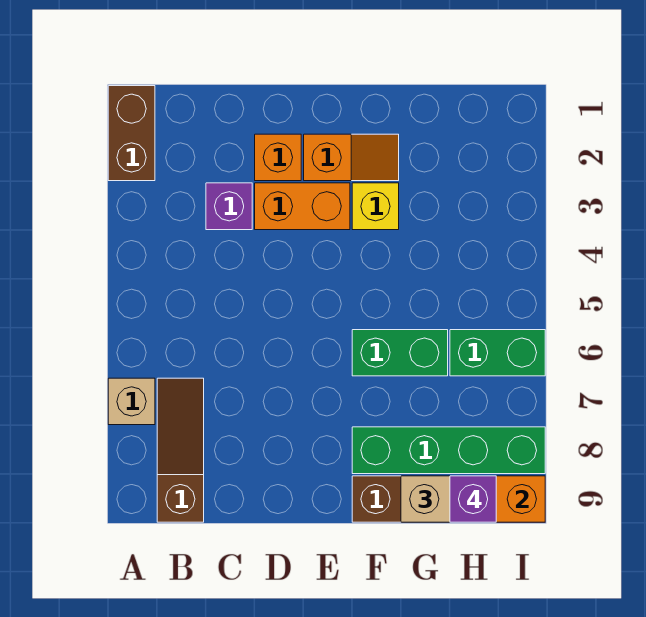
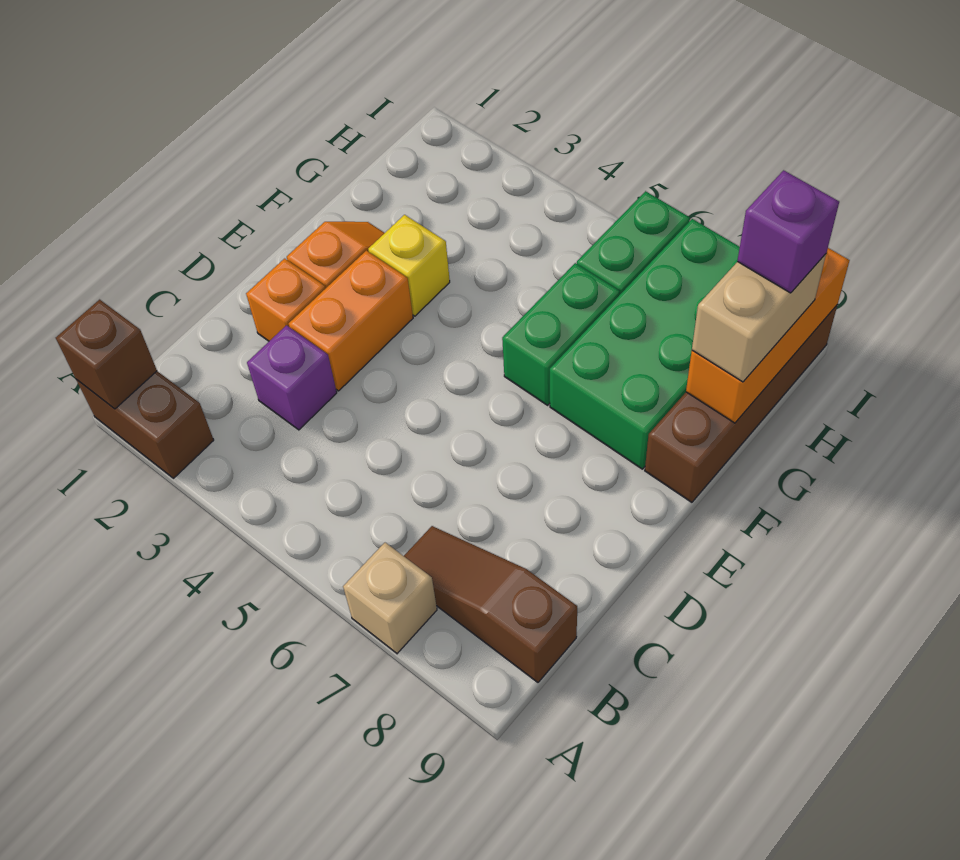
none -> brown brick A1 level 2
green brick F8:I8 level 1 -> green brick F7:I8 level 1

